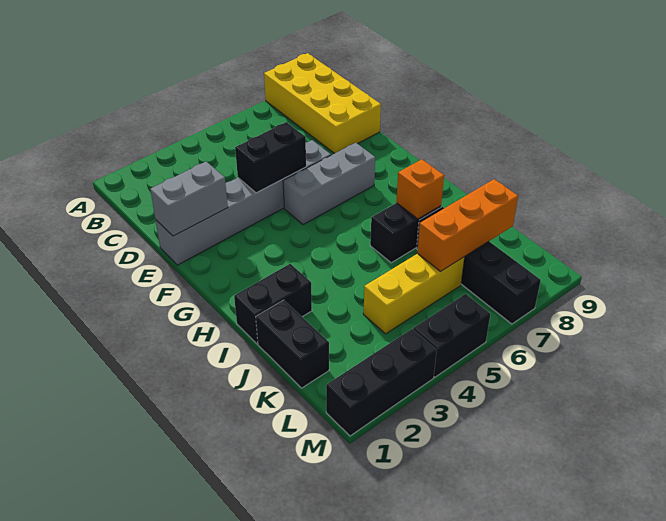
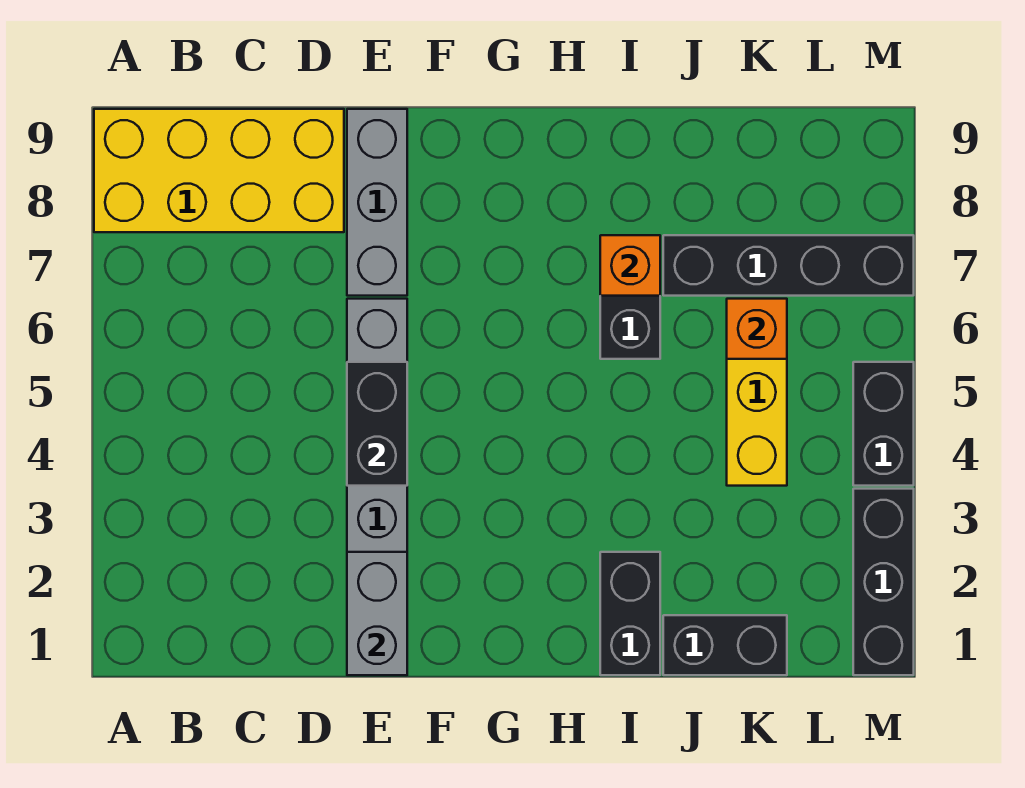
grey brick F5:F7 level 1 -> grey brick E7:E9 level 1
orange brick K6:K8 level 2 -> orange brick K6 level 2

